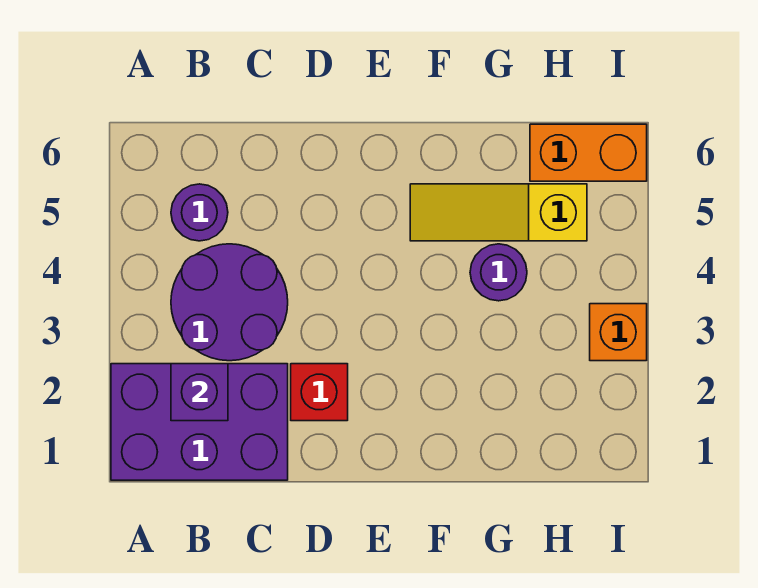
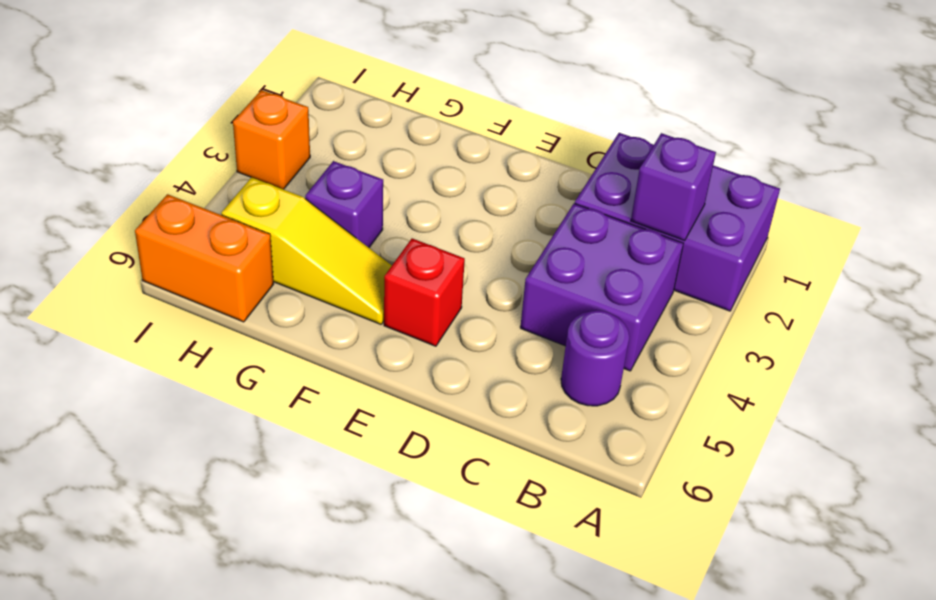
purple round brick B3:C4 level 1 -> purple brick B3:C4 level 1
red brick D2 level 1 -> red brick E5 level 1
purple round brick G4 level 1 -> purple brick G4 level 1

